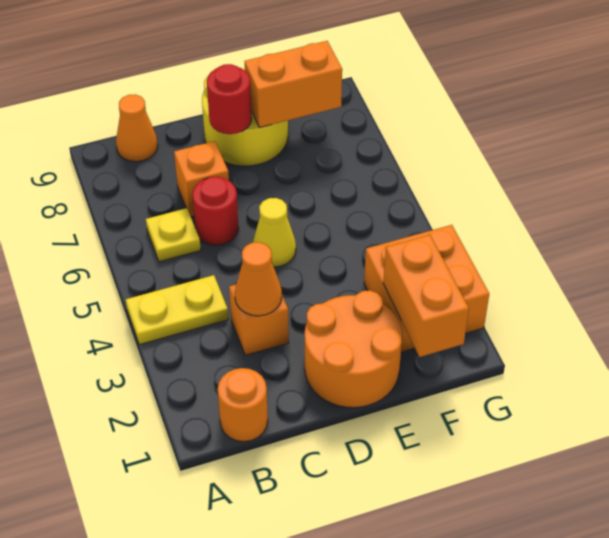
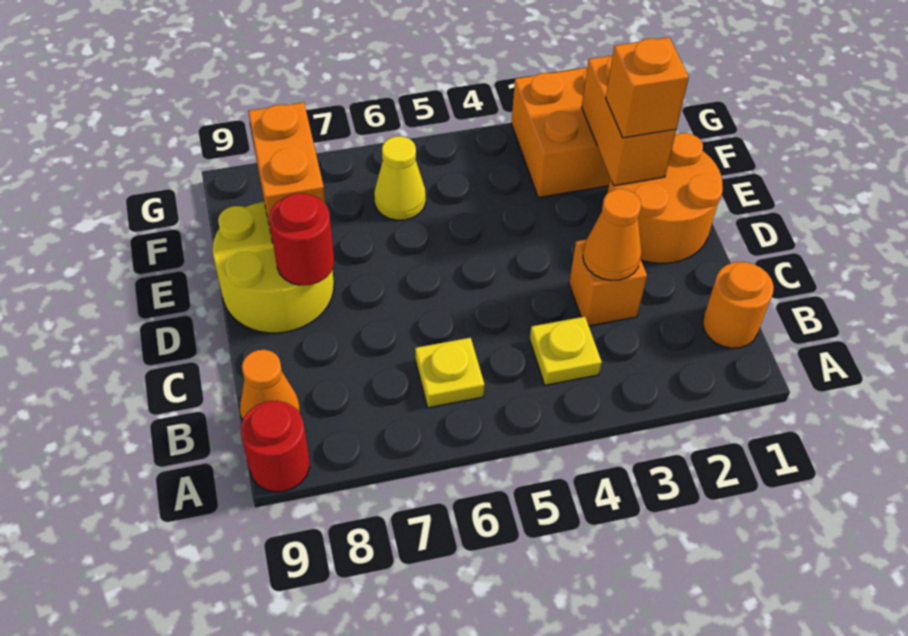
yellow plate A4:B4 level 1 -> yellow plate B4 level 1
red round brick C6 level 1 -> red round brick A9 level 1
orange brick C7 level 1 -> orange brick E2 level 3
yellow cone D5 level 1 -> yellow cone F6 level 1
orange brick F1:F2 level 2 -> orange brick E2:F2 level 2

